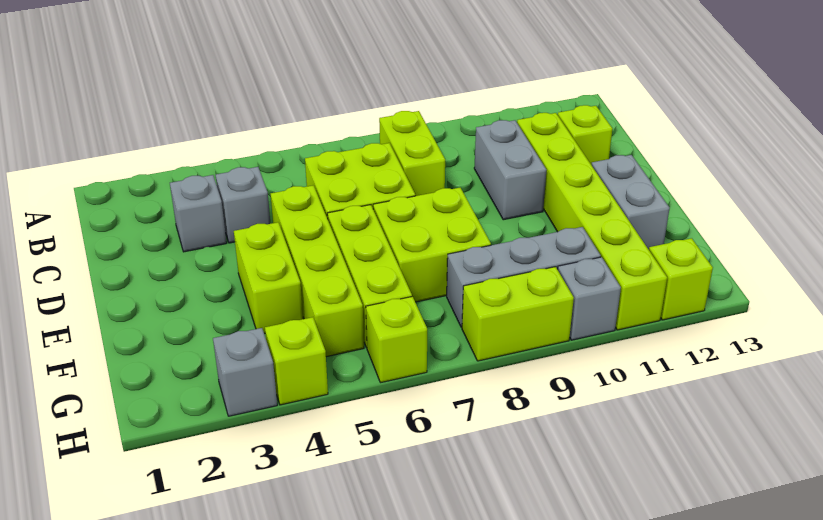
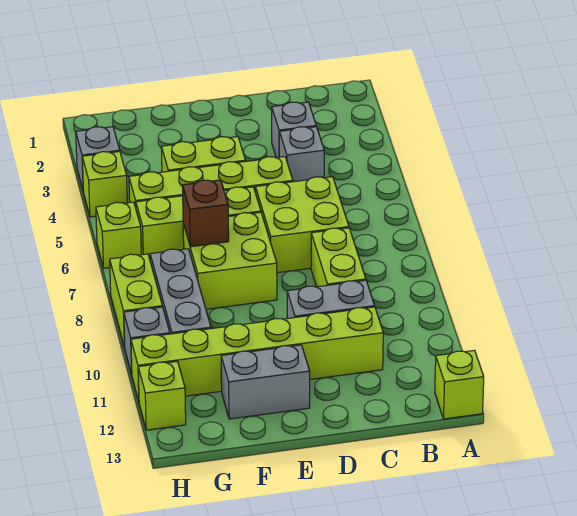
lime brick B8:C8 level 1 -> lime brick C8:C9 level 1
lime brick C12 level 1 -> lime brick A13 level 1
none -> brown brick F7 level 2

